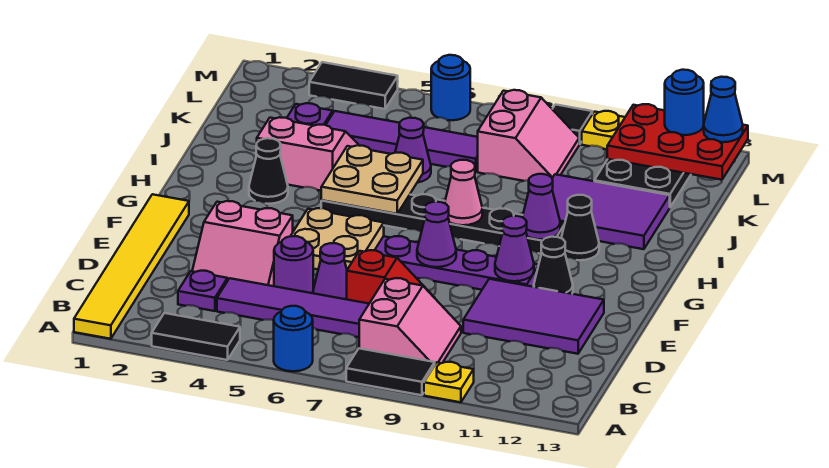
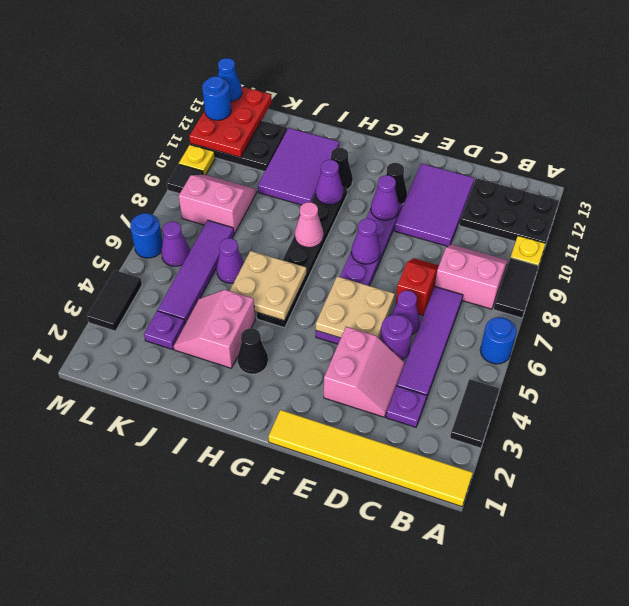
none -> black plate A11:C12 level 1
none -> purple cone L6 level 1

